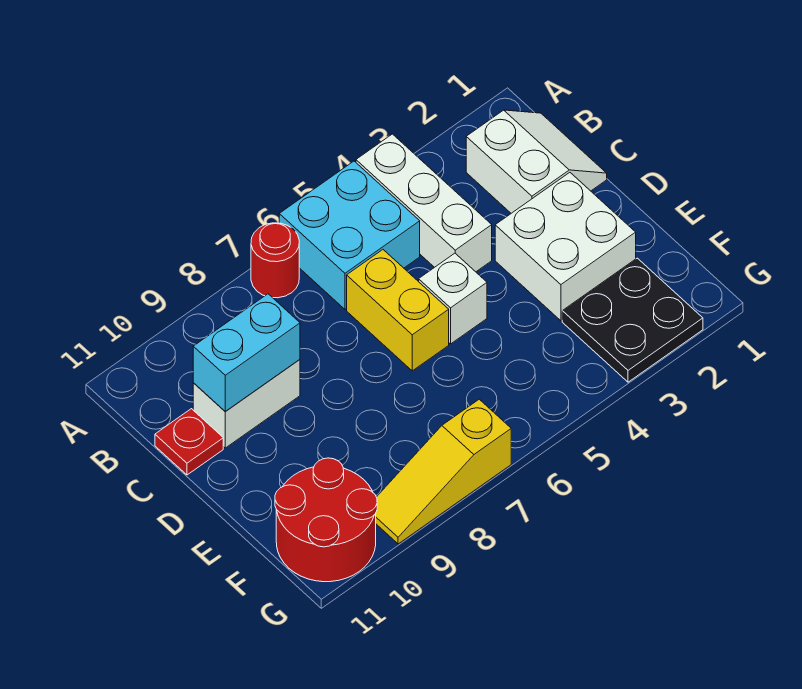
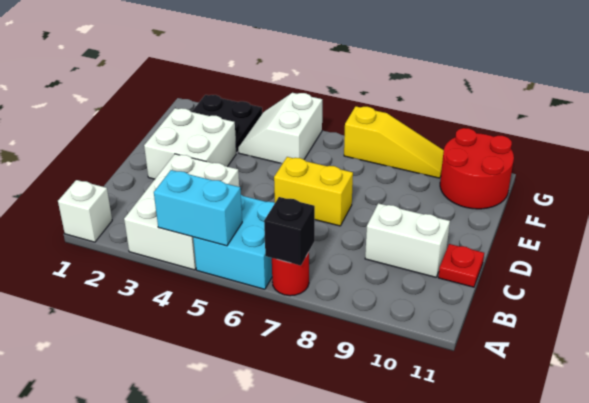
white brick A4:C4 level 1 -> white brick A3:C4 level 1
none -> black brick A7 level 2
white slope B1:C2 level 1 top 2 -> white slope F4:G5 level 1 top 5
yellow brick C6:D6 level 1 -> yellow brick D6:D7 level 1
cyan brick C9:C10 level 2 -> cyan brick A4:A5 level 2
white brick D5 level 1 -> white brick A1 level 1

